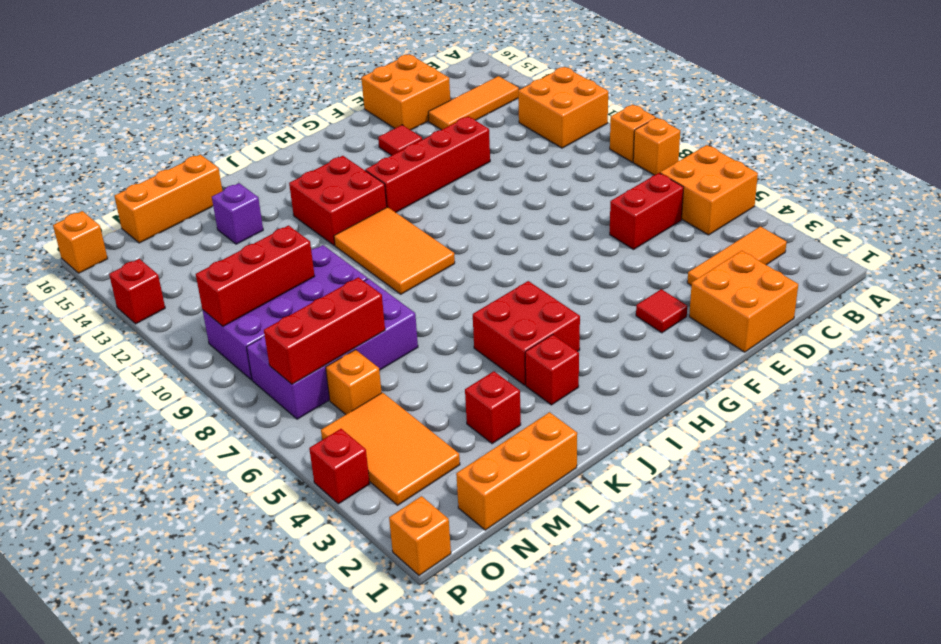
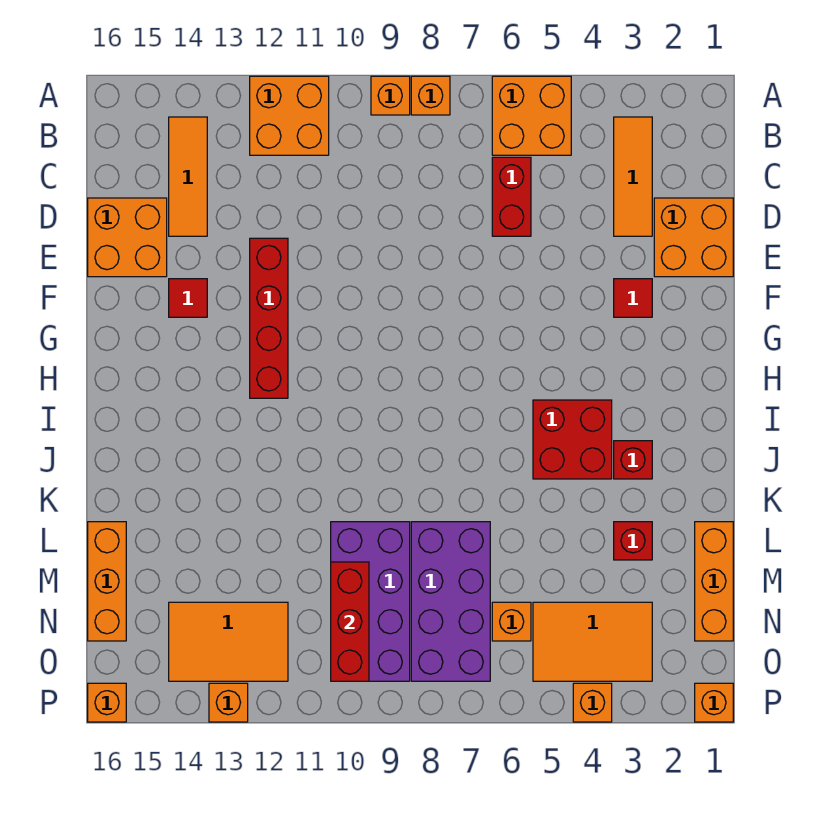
orange tile I9:J11 level 1 -> orange tile N12:O14 level 1
red brick I12:J13 level 1 -> none
purple brick L14 level 1 -> none
red brick M7:O7 level 2 -> none
red brick P4 level 1 -> orange brick P4 level 1
red brick P13 level 1 -> orange brick P13 level 1

